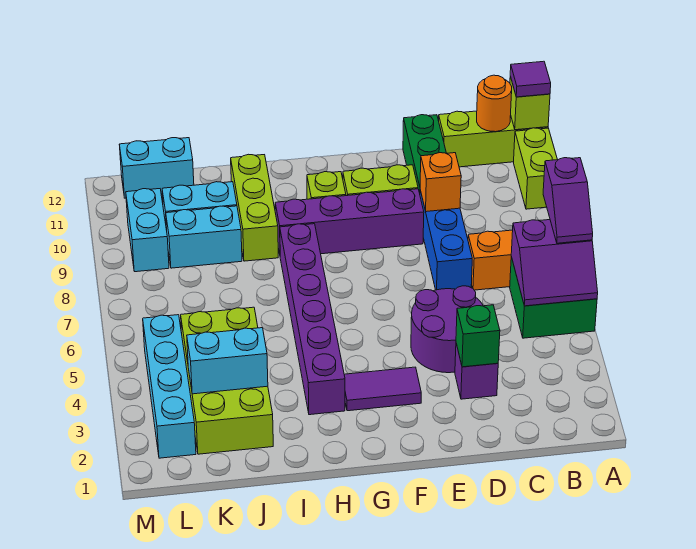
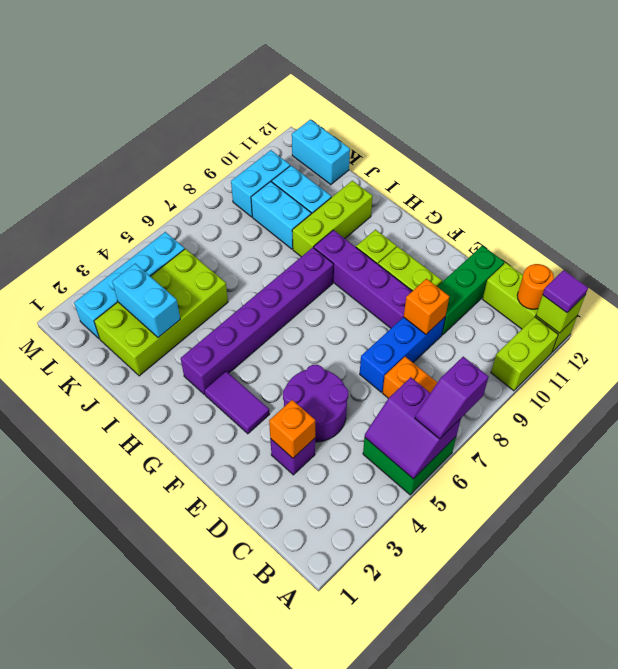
green brick D3 level 2 -> orange brick D3 level 2

